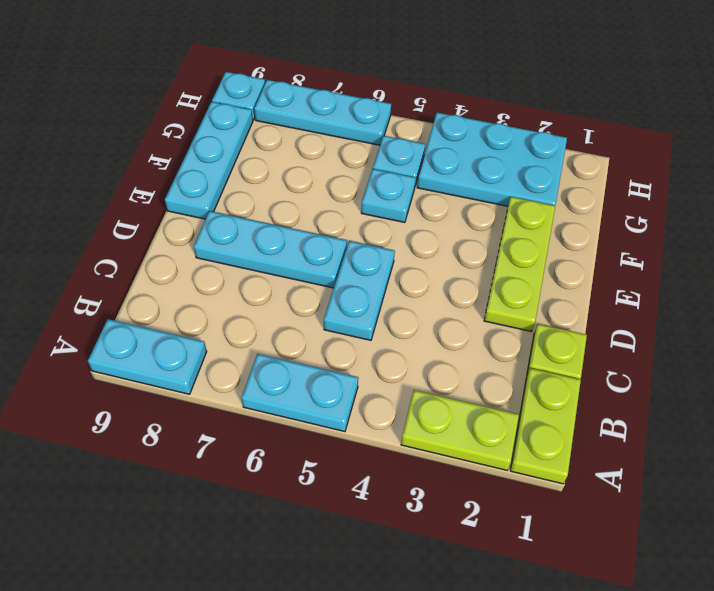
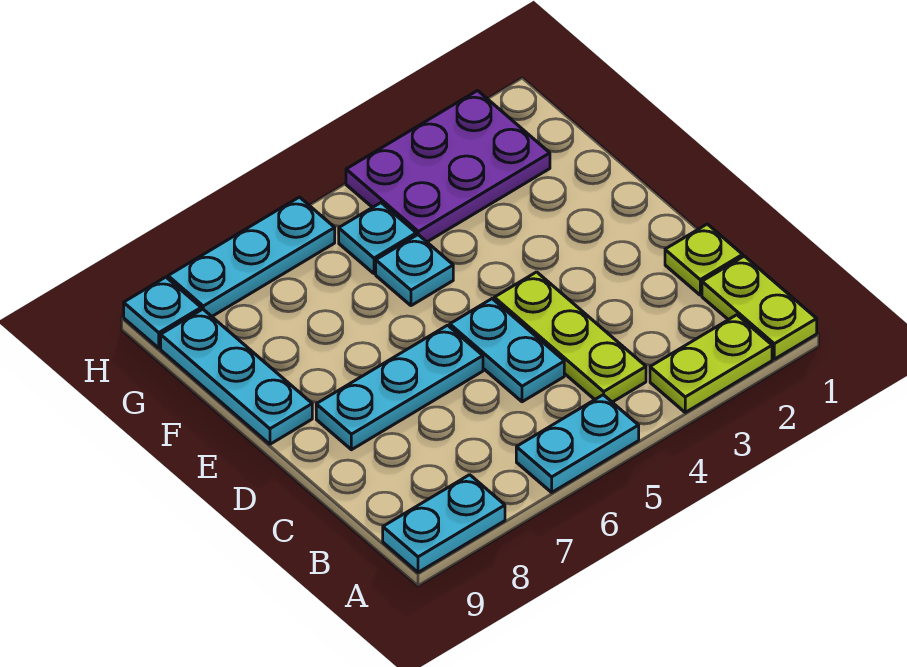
lime plate D2:F2 level 1 -> lime plate B4:D4 level 1
cyan plate G2:H4 level 1 -> purple plate G2:H4 level 1

